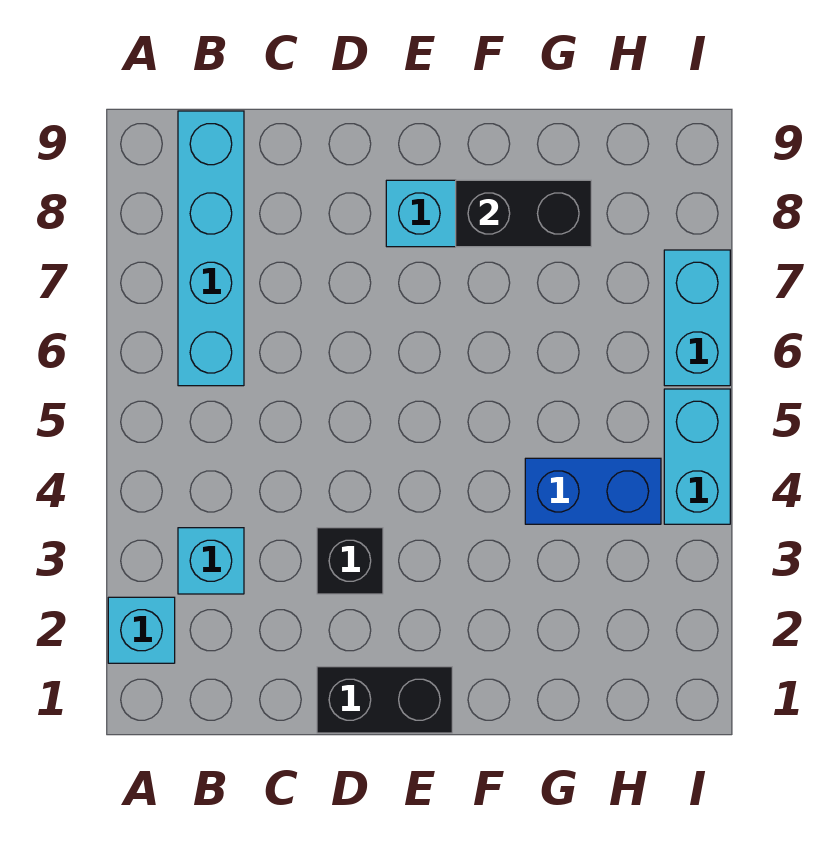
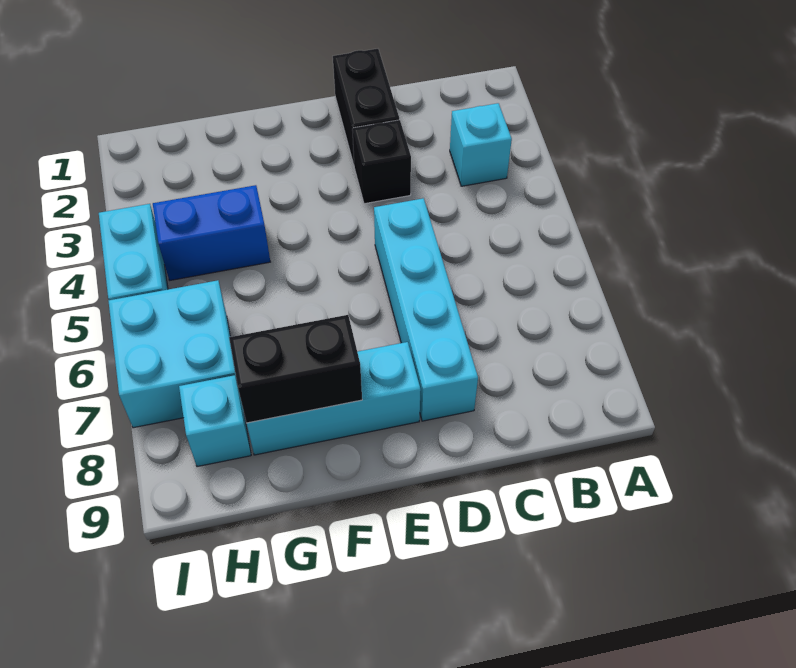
cyan brick A2 level 1 -> cyan brick H8 level 1
cyan brick B6:B9 level 1 -> cyan brick D5:D8 level 1
black brick D1:E1 level 1 -> black brick D1:D2 level 1
cyan brick I6:I7 level 1 -> cyan brick H6:I7 level 1

